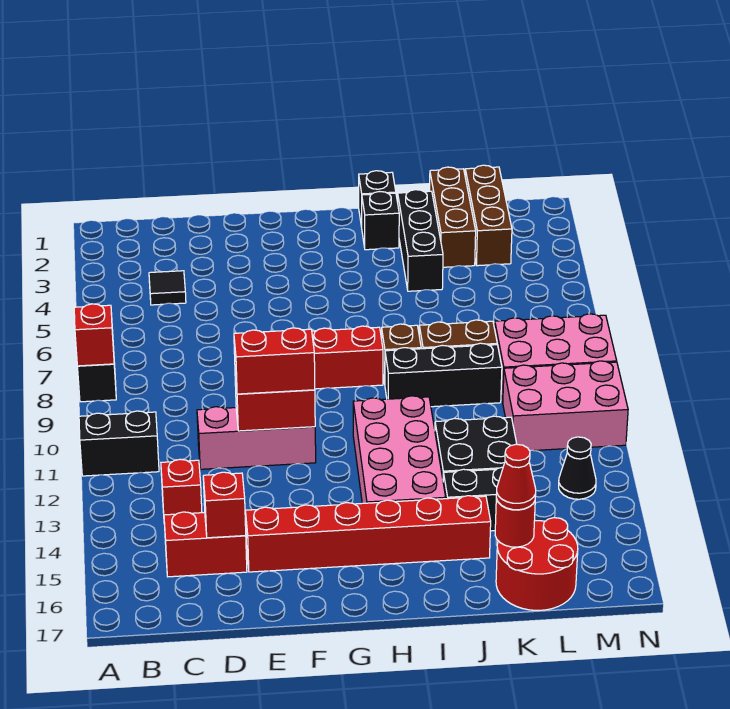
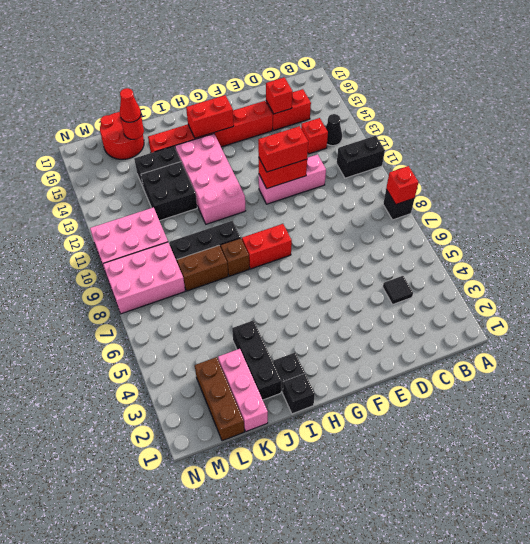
none -> red brick G15:H15 level 2
brown brick K1:K3 level 1 -> pink brick K1:K3 level 1
black cone M13 level 1 -> black cone B13 level 1

